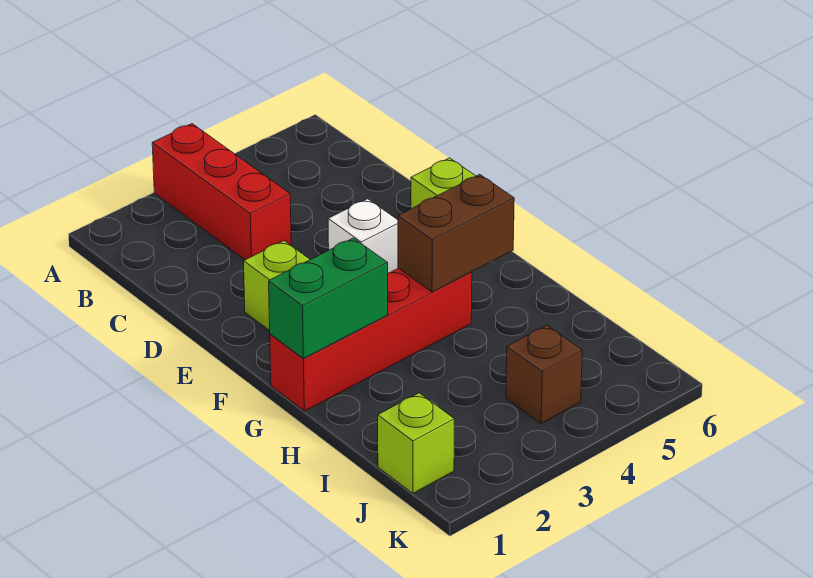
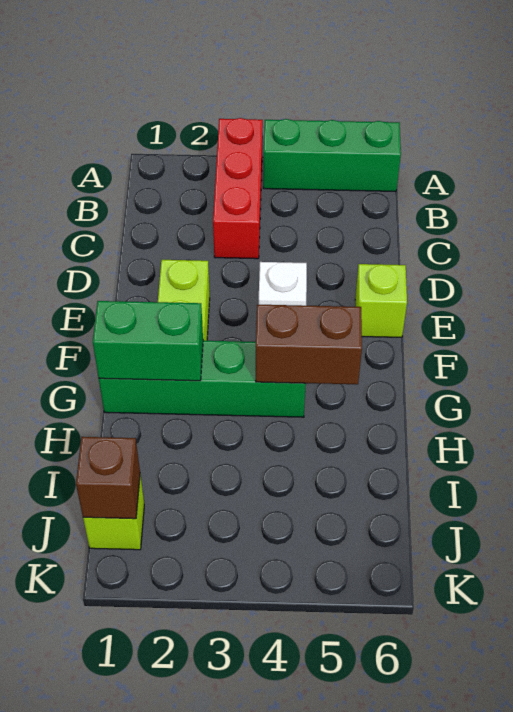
none -> green brick A4:A6 level 1
red brick G1:G4 level 1 -> green brick G1:G4 level 1
brown brick J4 level 1 -> brown brick J1 level 2

